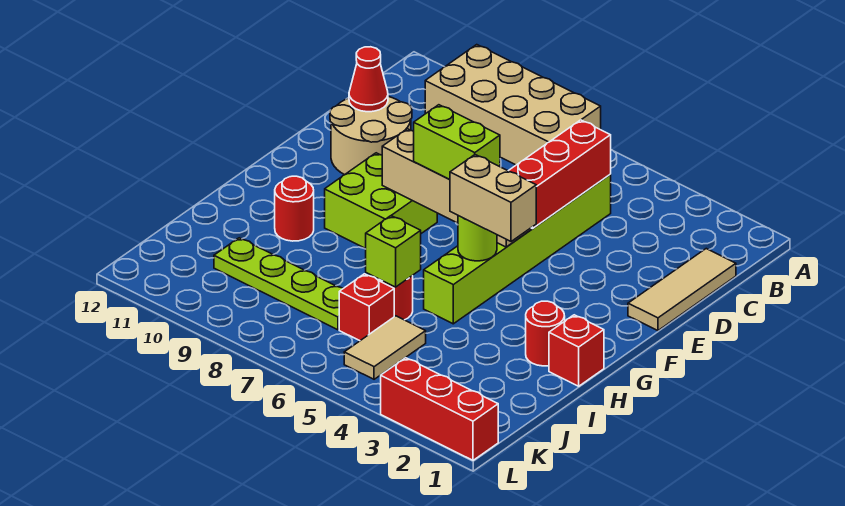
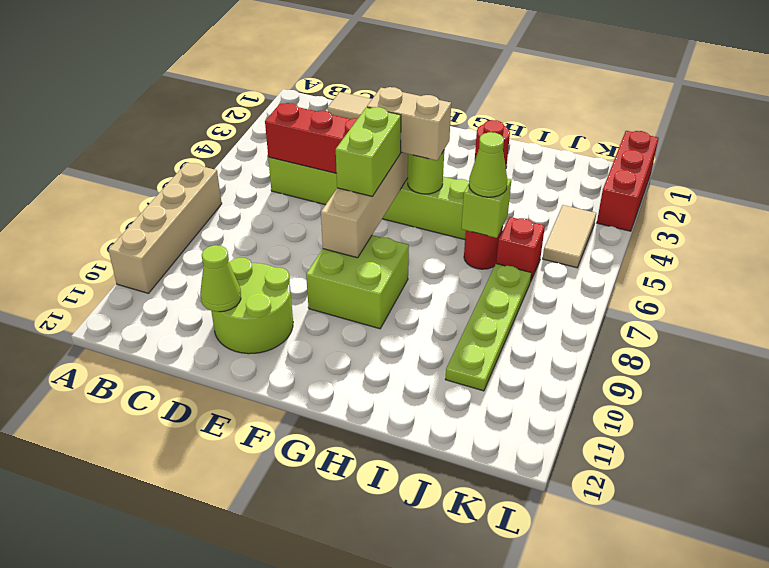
tan brick A7:B10 level 1 -> tan brick A7:A10 level 1
tan round brick D10:E11 level 1 -> lime round brick D10:E11 level 1
red cone D11 level 2 -> lime cone D11 level 2
tan brick G4:G5 level 3 -> tan brick F5:G5 level 3
red brick H1 level 1 -> none
red round brick H10 level 1 -> none
none -> lime cone I6 level 3
tan tile J5:K5 level 1 -> tan tile K4:K5 level 1

